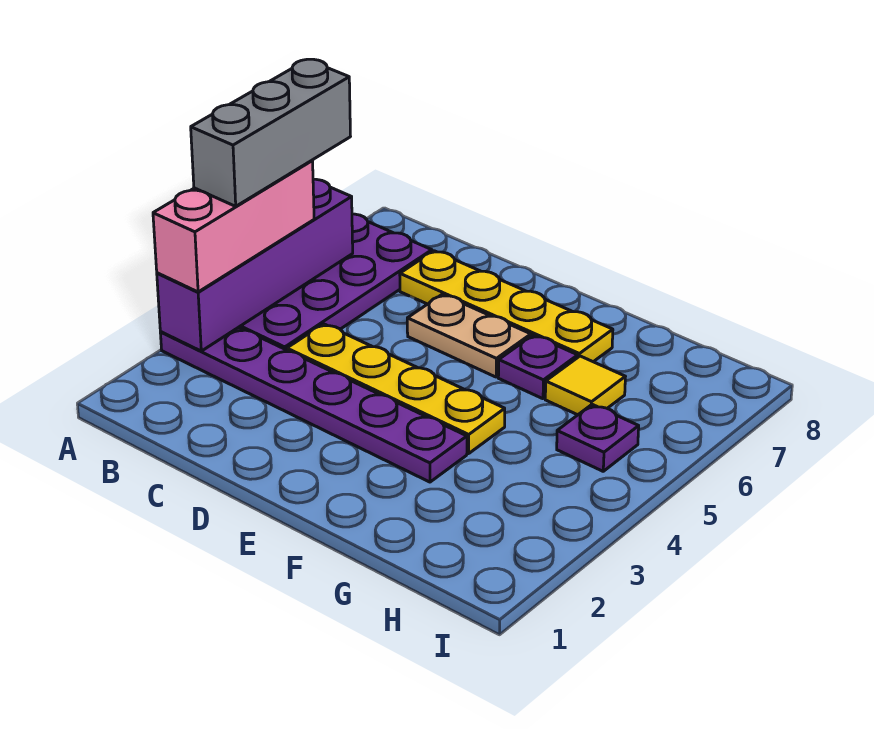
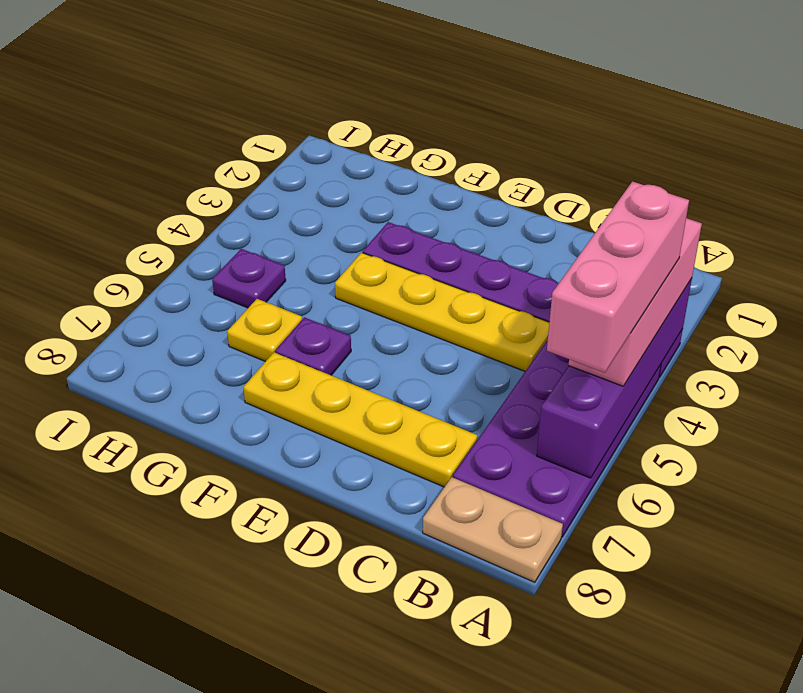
grey brick A4:A6 level 4 -> pink brick A4:A6 level 4
tan plate D6:E6 level 1 -> tan plate A8:B8 level 1
yellow tile G6 level 1 -> yellow plate G6 level 1

